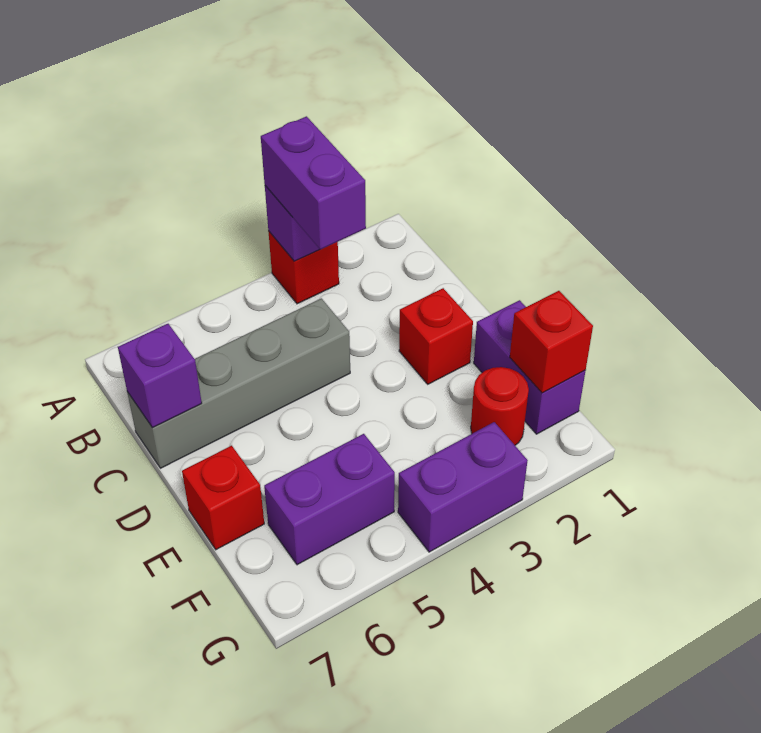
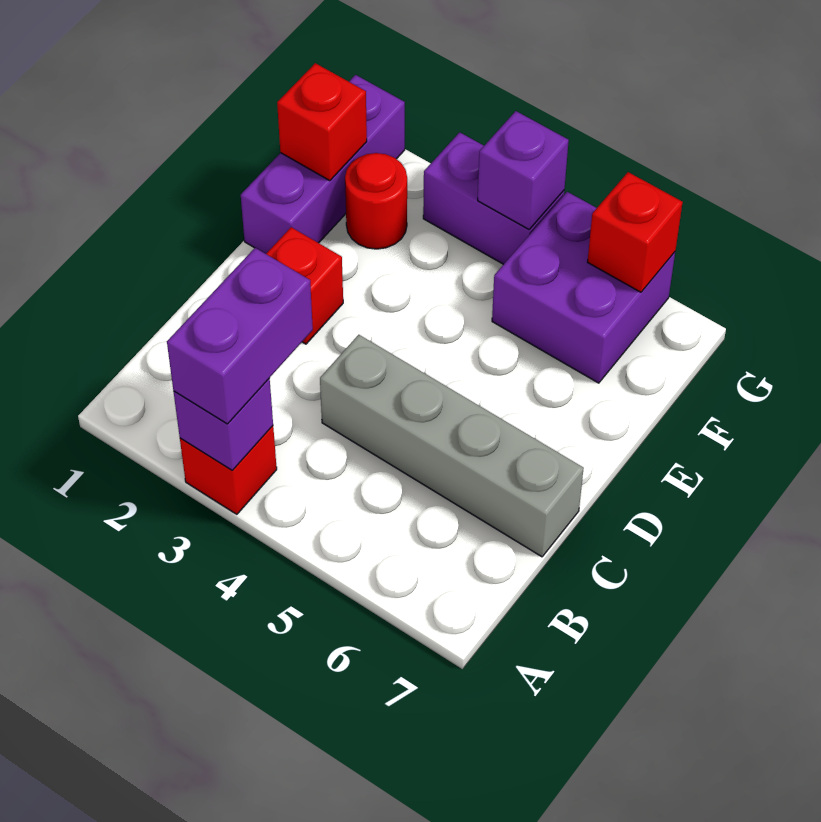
purple brick C7 level 2 -> purple brick G4 level 2
purple brick E1:F1 level 1 -> purple brick E1:G1 level 1
red brick E7 level 1 -> red brick G6 level 2
purple brick F5:F6 level 1 -> purple brick F5:G6 level 1

